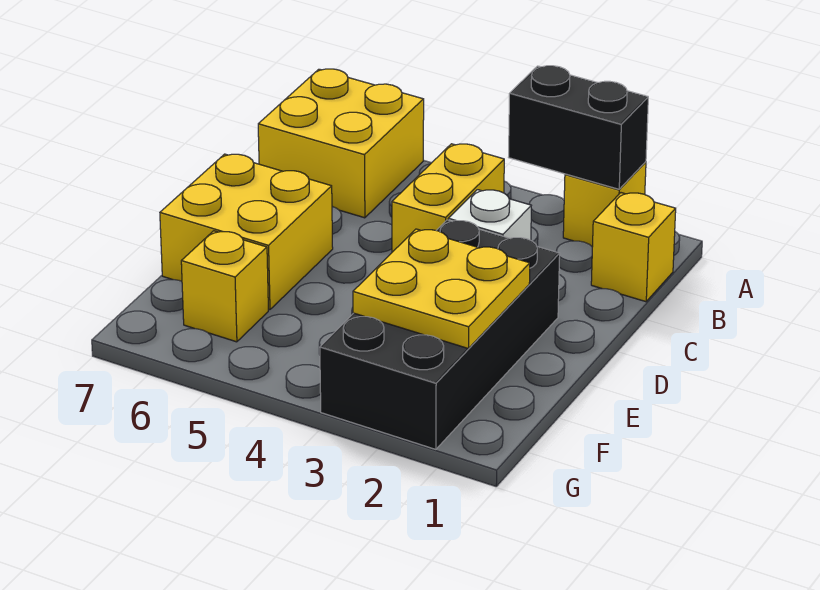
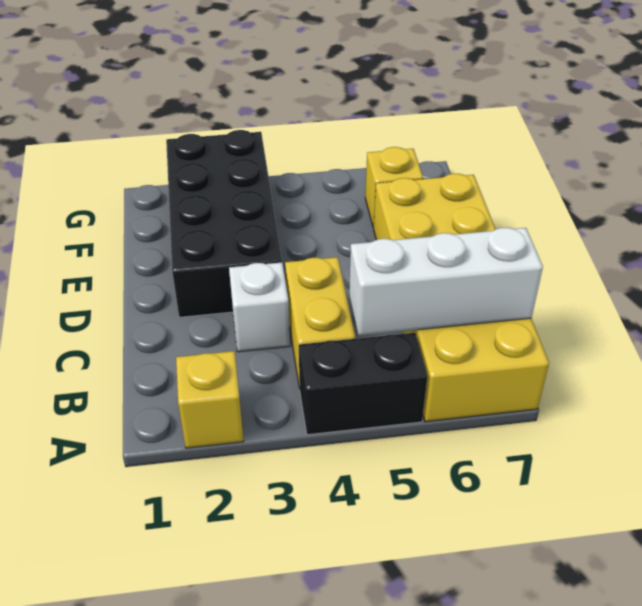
black brick A2:A3 level 2 -> black brick A4:A5 level 1
yellow brick B1 level 1 -> none
none -> white brick B5:B7 level 2
yellow plate E2:F3 level 2 -> none

